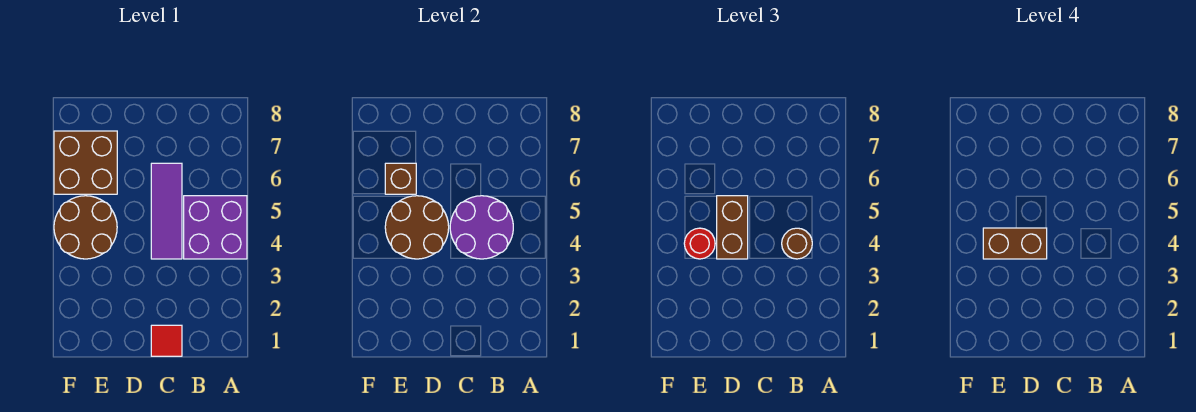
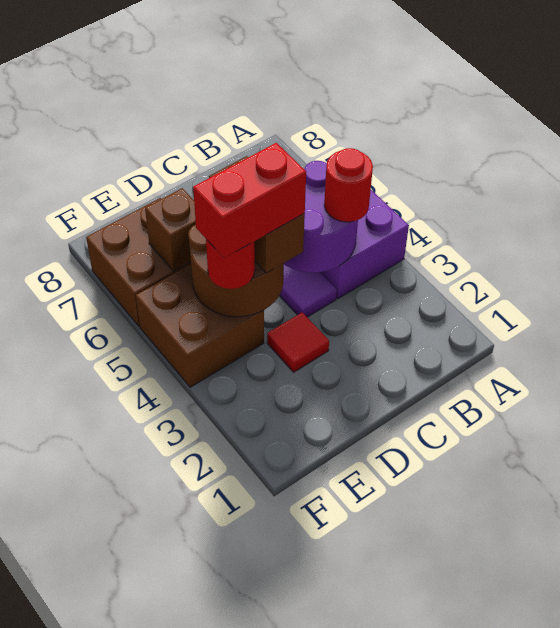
brown round brick B4 level 3 -> red round brick B4 level 3
red tile C1 level 1 -> red tile D3 level 1
brown brick D4:E4 level 4 -> red brick D4:E4 level 4
brown round brick E4:F5 level 1 -> brown brick E4:F5 level 1

